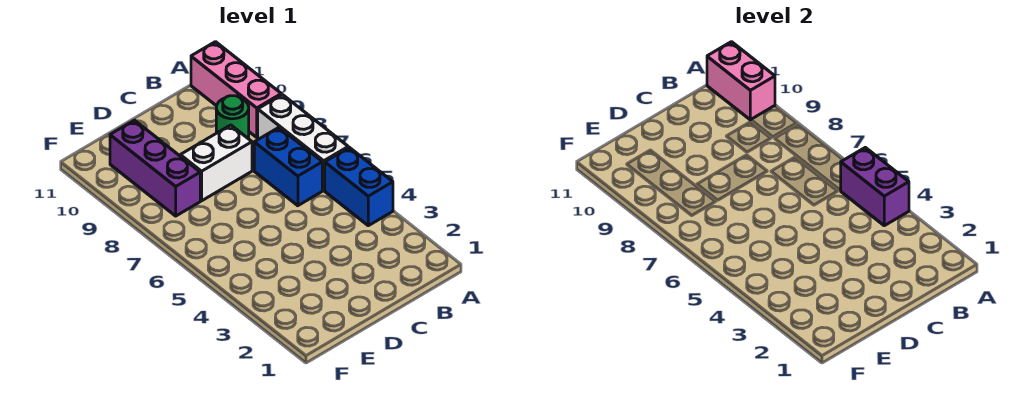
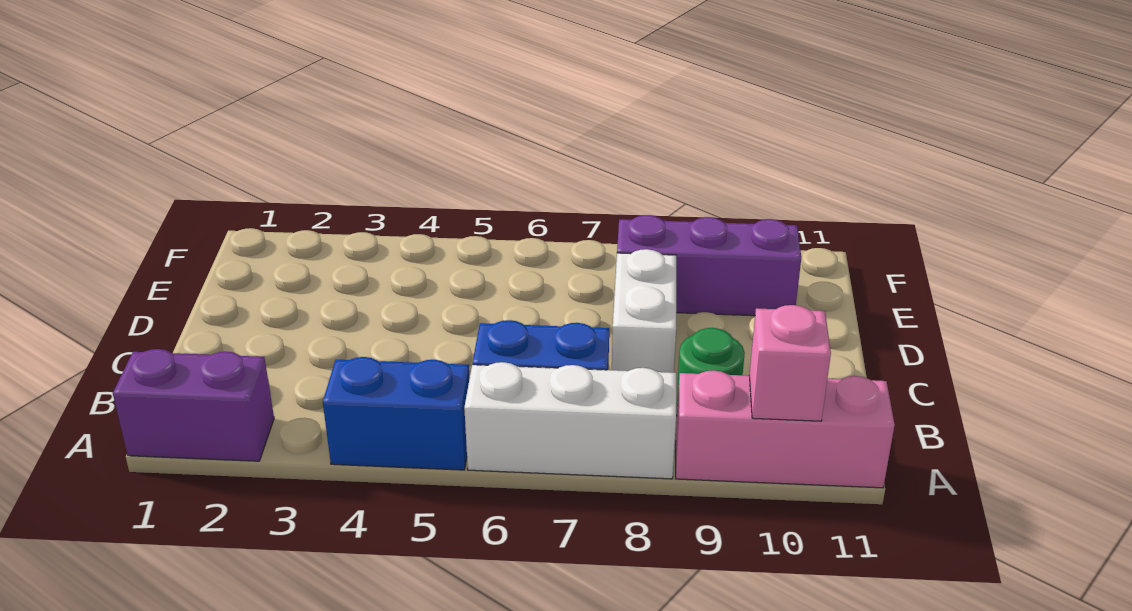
purple brick A4:A5 level 2 -> purple brick A1:A2 level 1
pink brick A10:A11 level 2 -> pink brick A10 level 2

